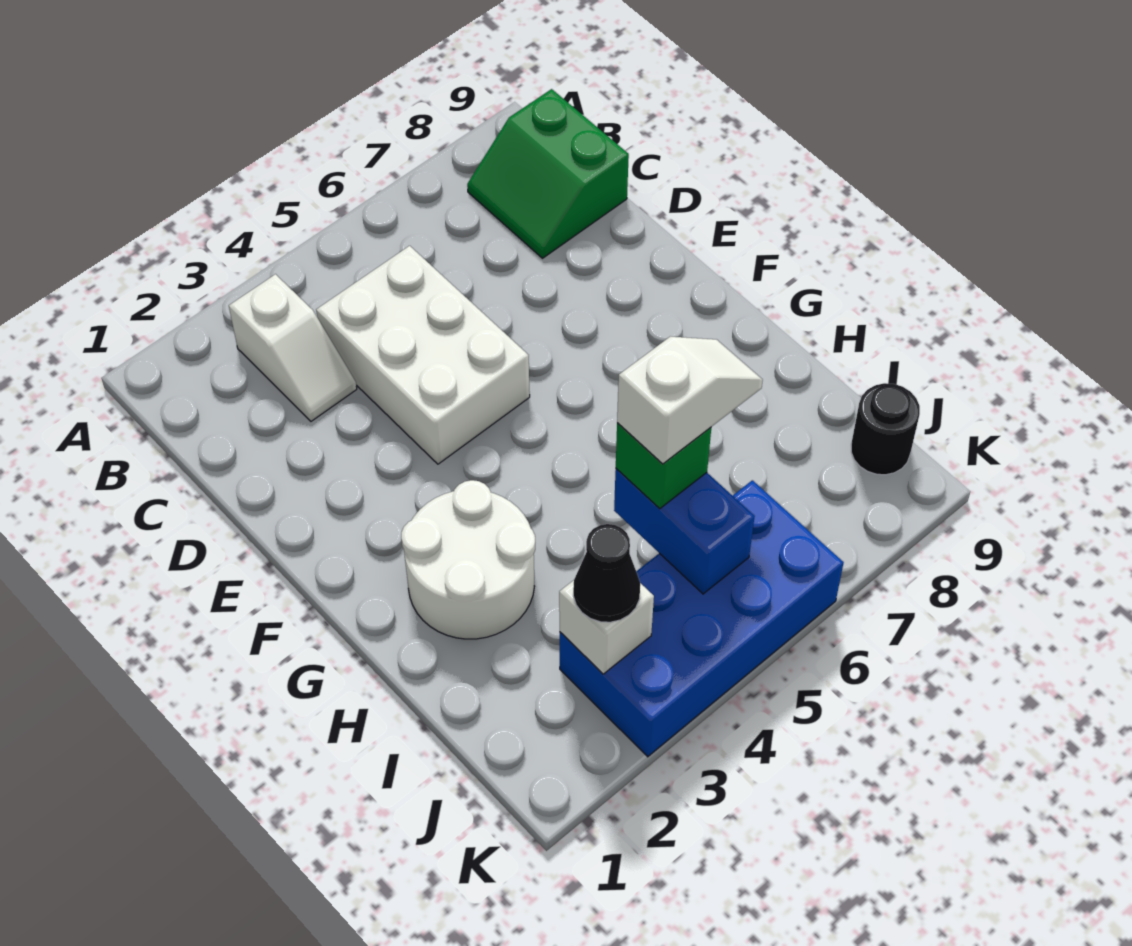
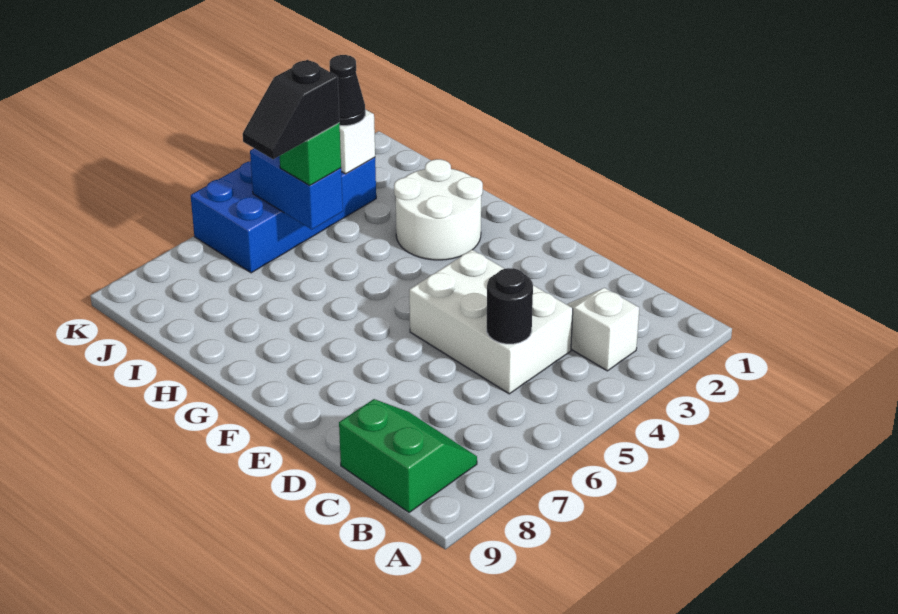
white slope I5:I6 level 4 top 5 -> black slope I5:I6 level 4 top 5
black round brick J9 level 1 -> black round brick C5 level 2

